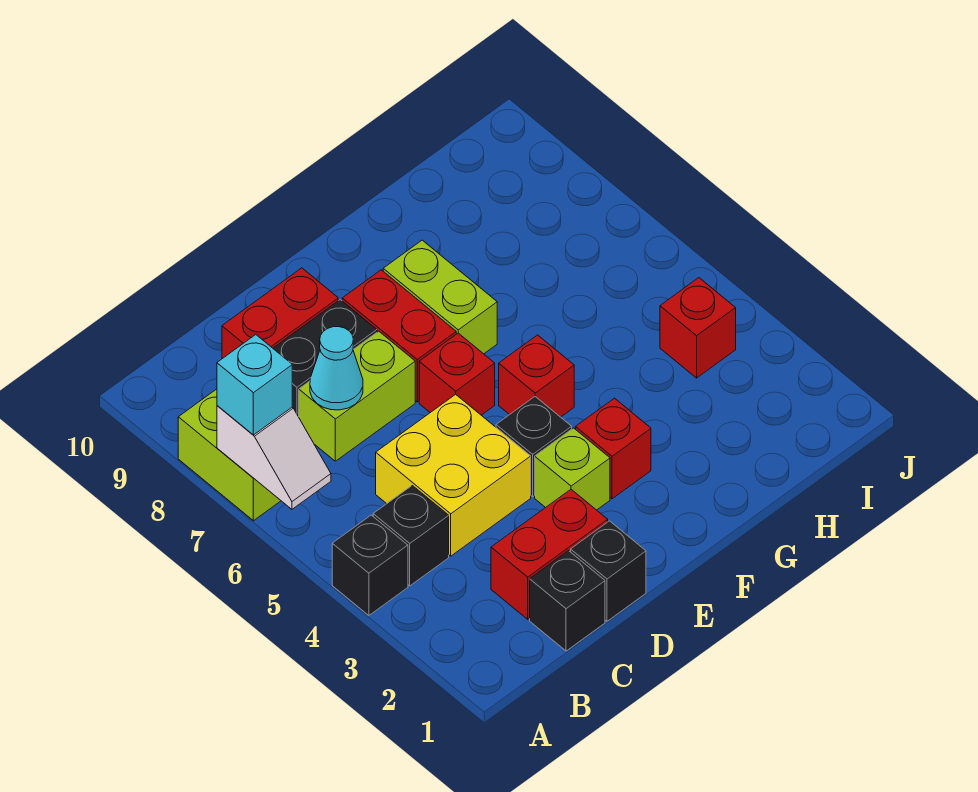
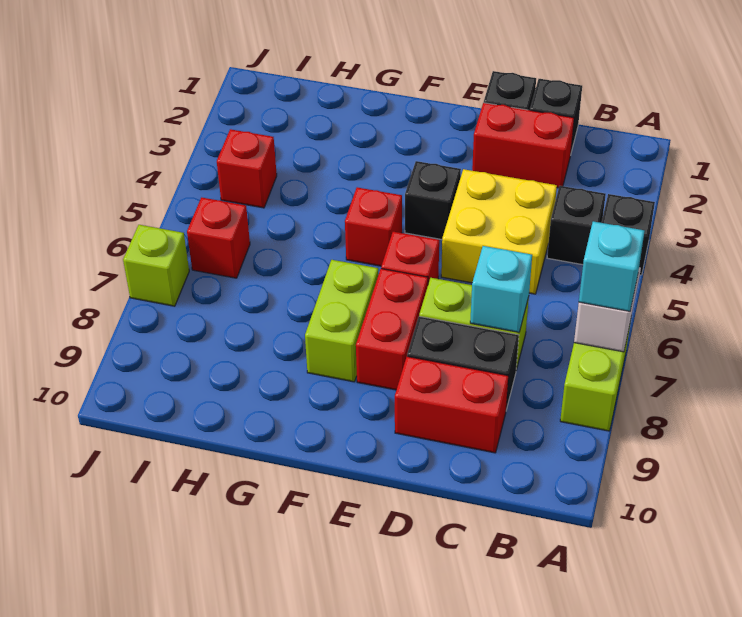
cyan cone C7 level 2 -> cyan brick C7 level 2
lime brick E3 level 1 -> lime brick J7 level 1
red brick F3 level 1 -> red brick I6 level 1

